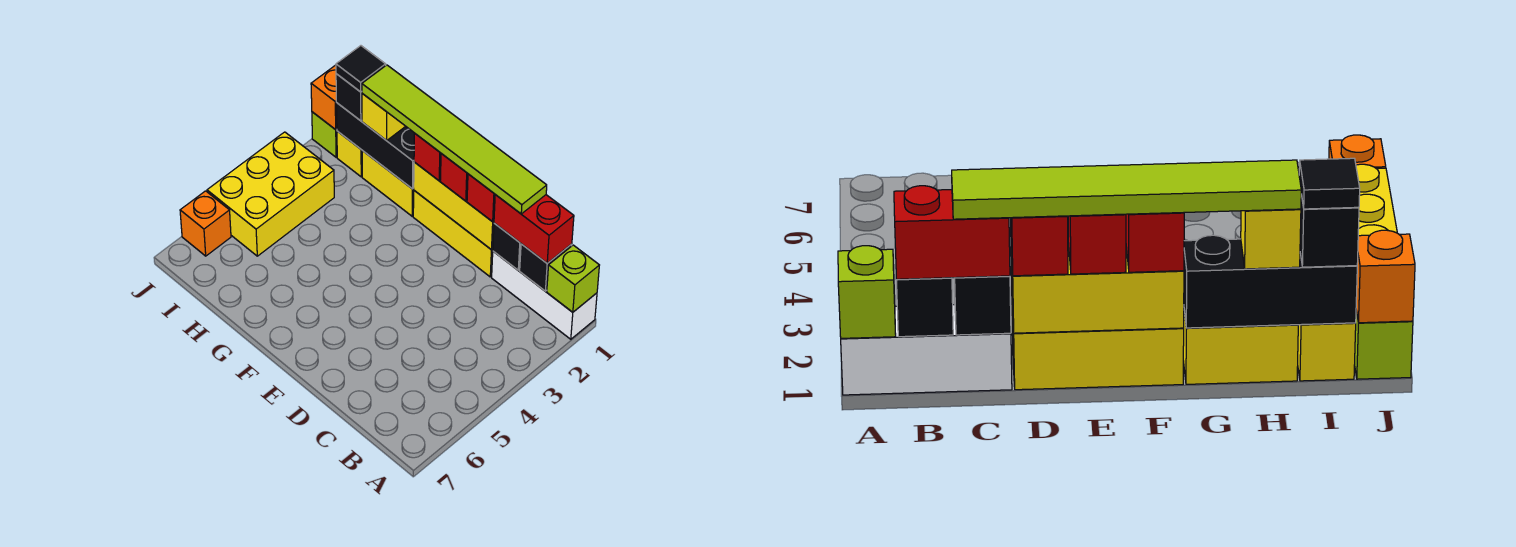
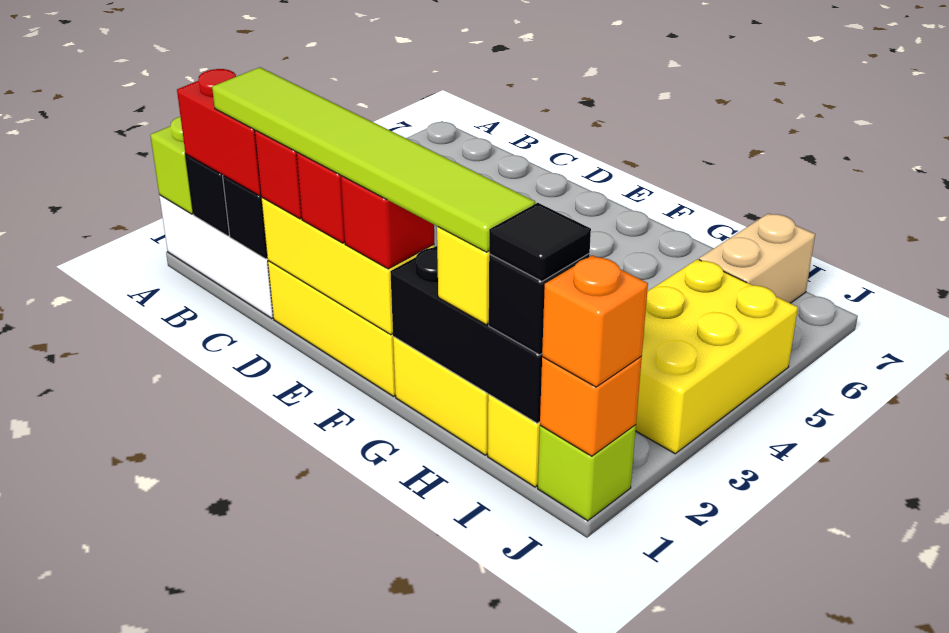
none -> tan brick I6:I7 level 1
orange brick J6 level 1 -> orange brick J1 level 3

